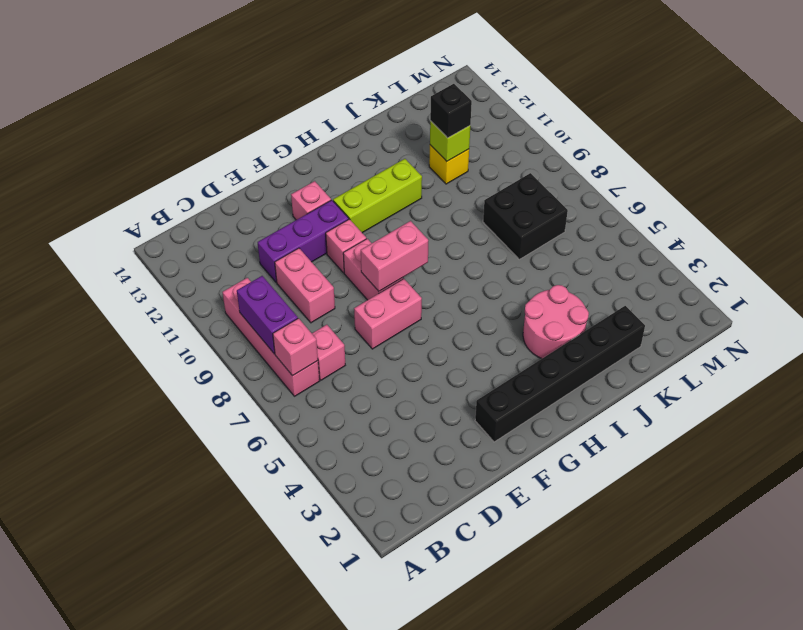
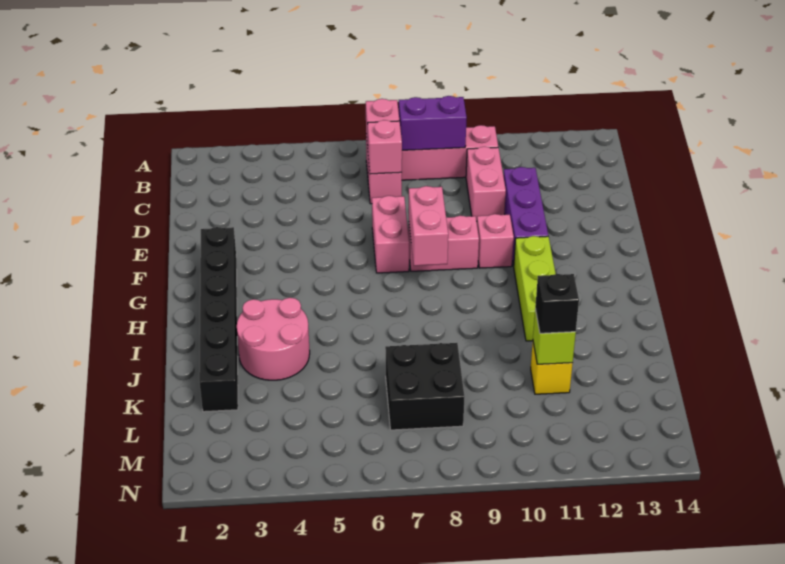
pink brick D9:D10 level 1 -> pink brick C10:D10 level 1
pink brick F12 level 1 -> pink brick C7 level 2

